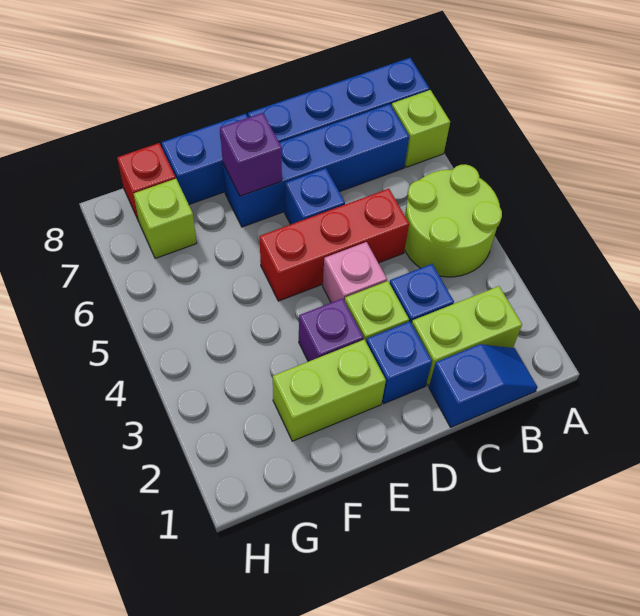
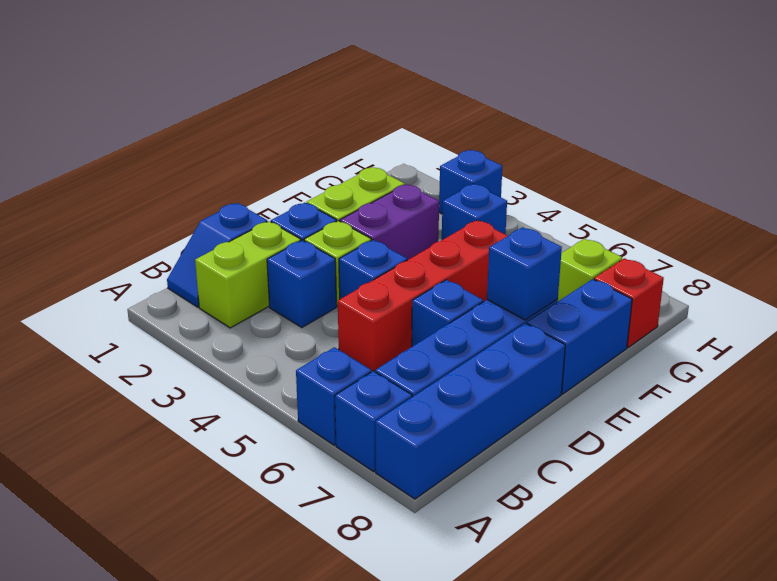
lime round brick A4:B5 level 1 -> none
none -> blue brick A6 level 1
lime brick A7 level 1 -> blue brick A7 level 1
red brick C5:E5 level 1 -> red brick C5:F5 level 1
pink brick D4 level 1 -> blue brick D4 level 1
purple brick E3 level 1 -> purple brick E3:F3 level 1
purple brick E7 level 2 -> blue brick E7 level 2
none -> blue brick G4 level 1
none -> blue brick H3 level 1

